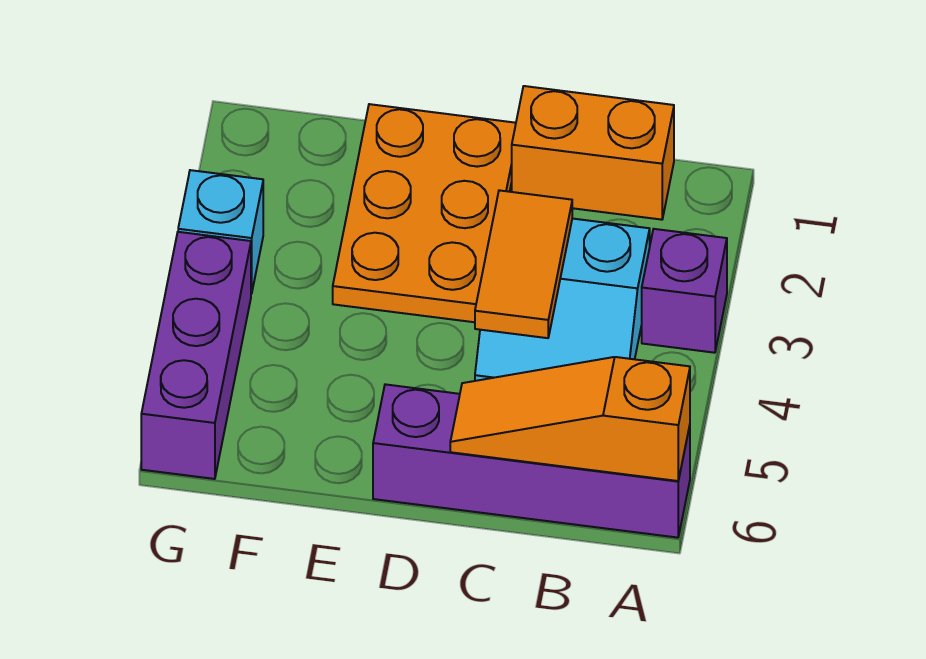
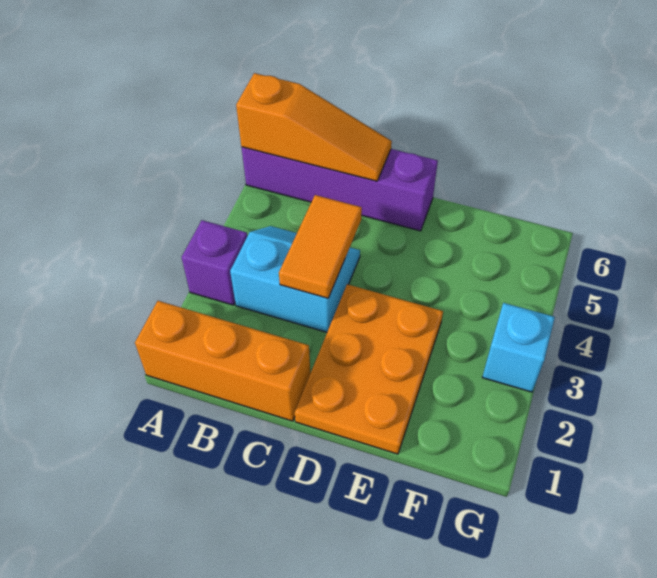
orange brick B1:C1 level 1 -> orange brick A1:C1 level 1
purple brick G4:G6 level 1 -> none

